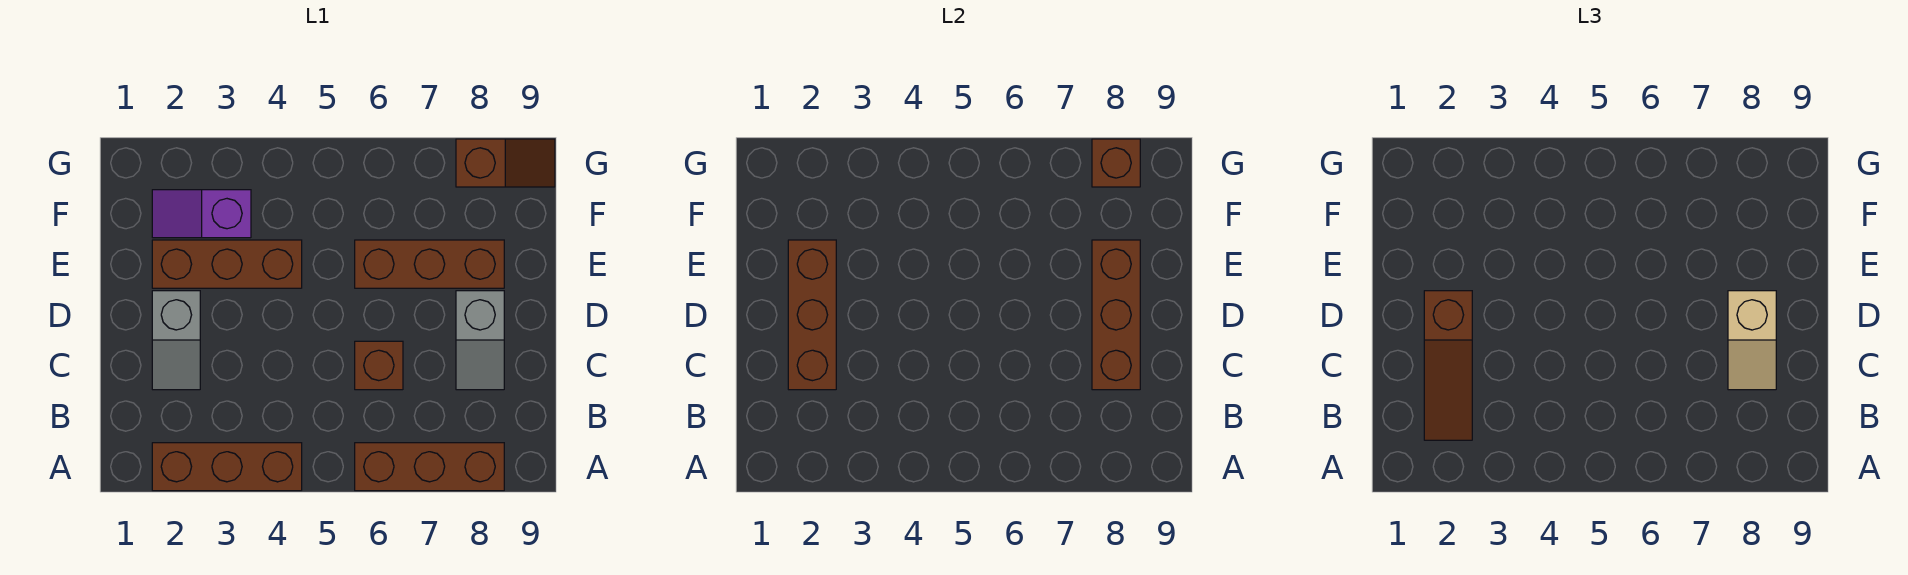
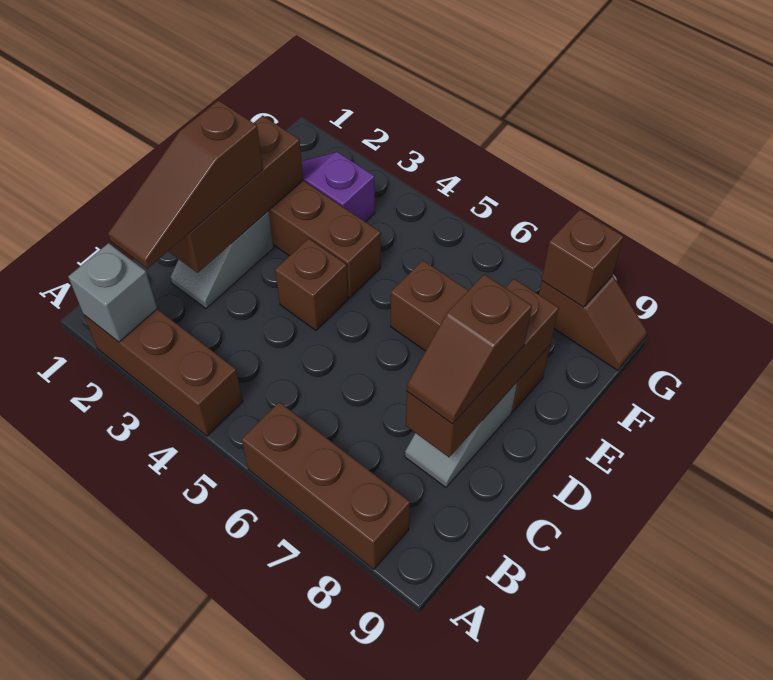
none -> grey brick A2 level 2
brown brick C6 level 1 -> brown brick D4 level 1
tan slope C8:D8 level 3 top D -> brown slope C8:D8 level 3 top D

